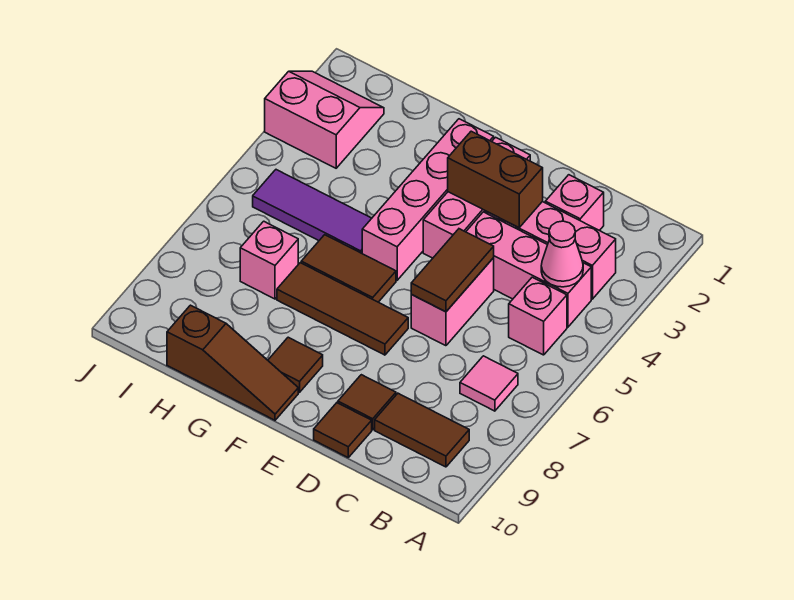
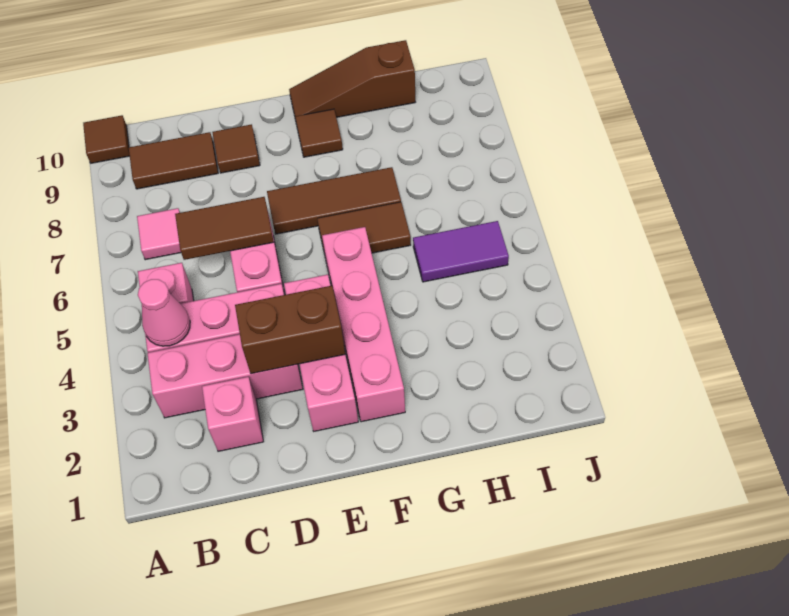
brown tile D5:D6 level 2 -> brown tile C6:D6 level 2
brown tile D10 level 1 -> brown tile A10 level 1
purple tile G5:I5 level 1 -> purple tile H5:I5 level 1
pink brick H7 level 1 -> none
pink slope I2:J3 level 1 top 3 -> none

